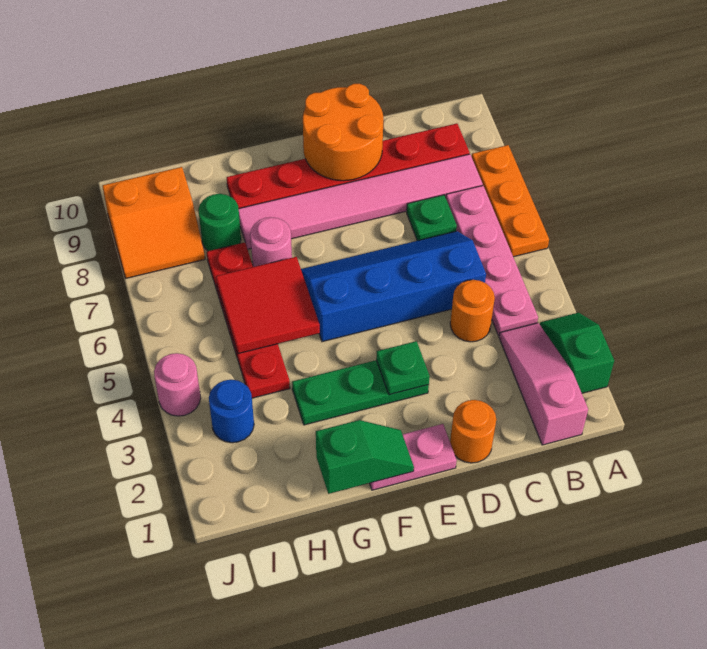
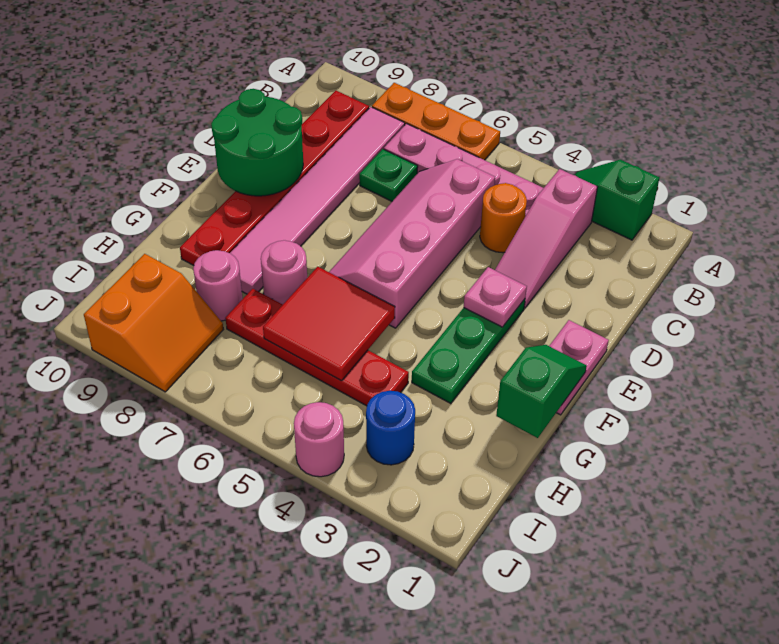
pink slope B1:B3 level 1 top 1 -> pink slope B3:D3 level 1 top B
blue slope C5:F6 level 1 top 5 -> pink slope C5:F6 level 1 top 5
orange round brick D1 level 1 -> none
orange round brick D9:E10 level 2 -> green round brick D9:E10 level 2
green plate E3 level 2 -> pink plate E3 level 2
green round brick H8 level 1 -> pink round brick H8 level 1

